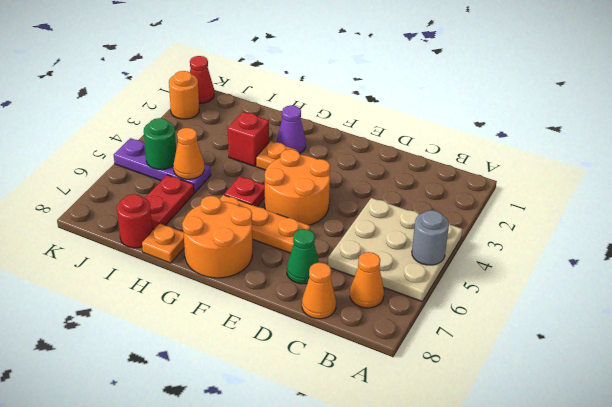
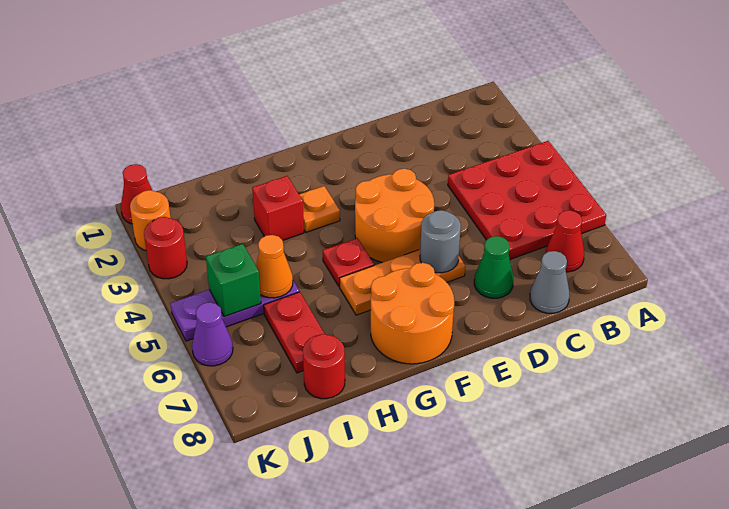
tan plate A4:C6 level 1 -> red plate A4:C6 level 1
grey round brick A5 level 2 -> grey round brick E6 level 2
orange cone B7 level 1 -> red cone B7 level 1
orange cone C8 level 1 -> grey cone C8 level 1
purple cone G2 level 1 -> purple cone K6 level 1
orange plate H8 level 1 -> none
green round brick J5 level 2 -> green brick J5 level 2
none -> red round brick K3 level 1

